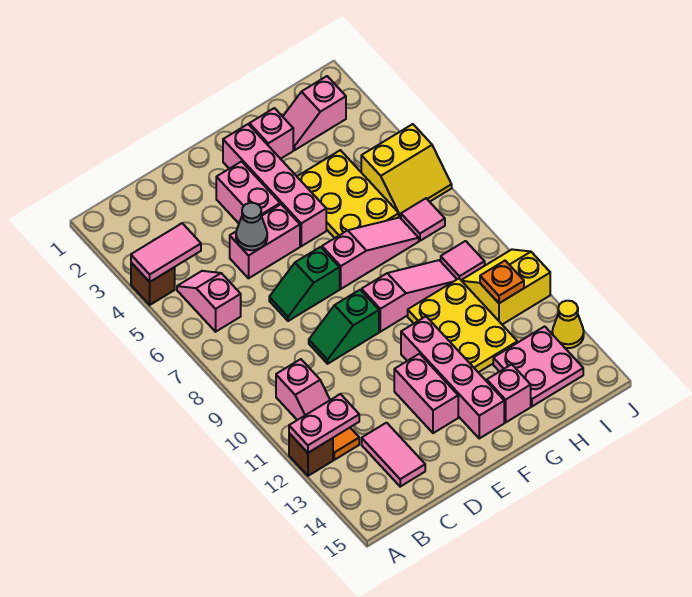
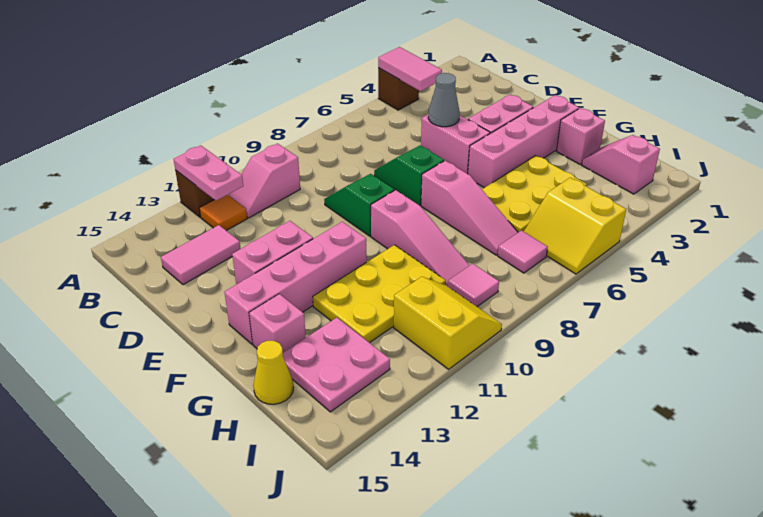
pink slope B5:B6 level 1 top 6 -> none
orange plate I11 level 2 -> none
yellow cone J13 level 1 -> yellow cone H15 level 1

